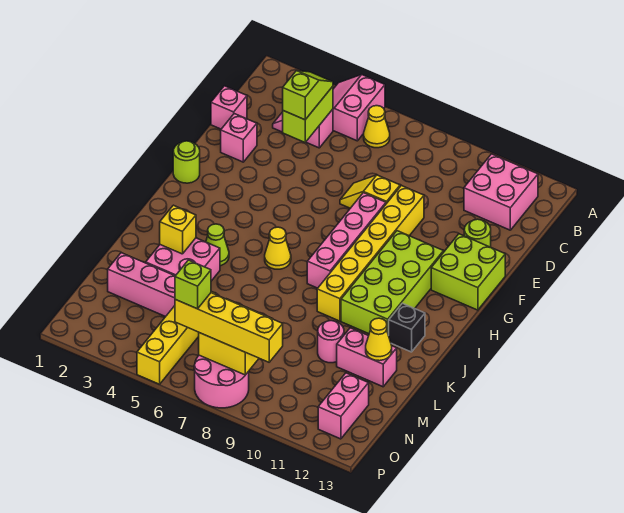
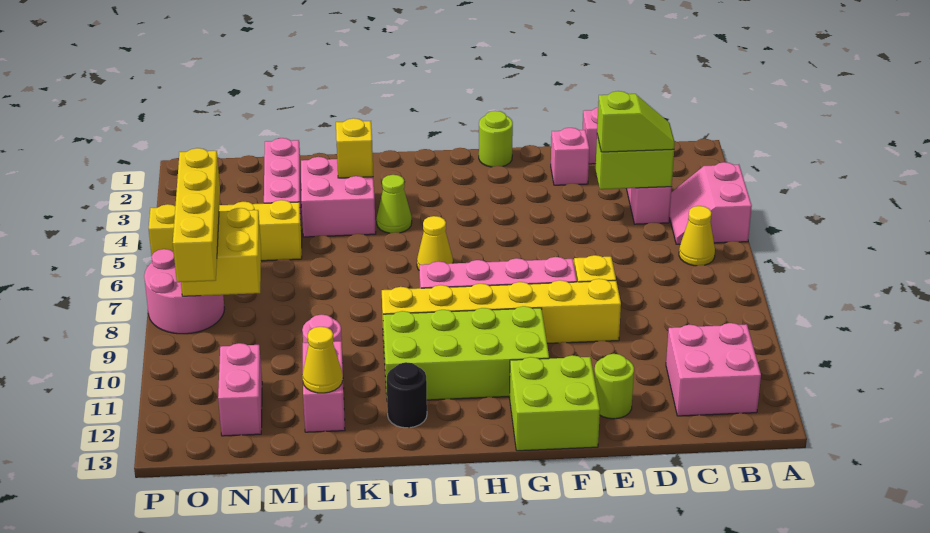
pink slope A4:B5 level 1 top 5 -> pink slope A4:B5 level 1 top A
black brick J12 level 1 -> black round brick J12 level 1
pink brick N12:O12 level 1 -> pink brick N11:N12 level 1
lime brick O6 level 4 -> none

